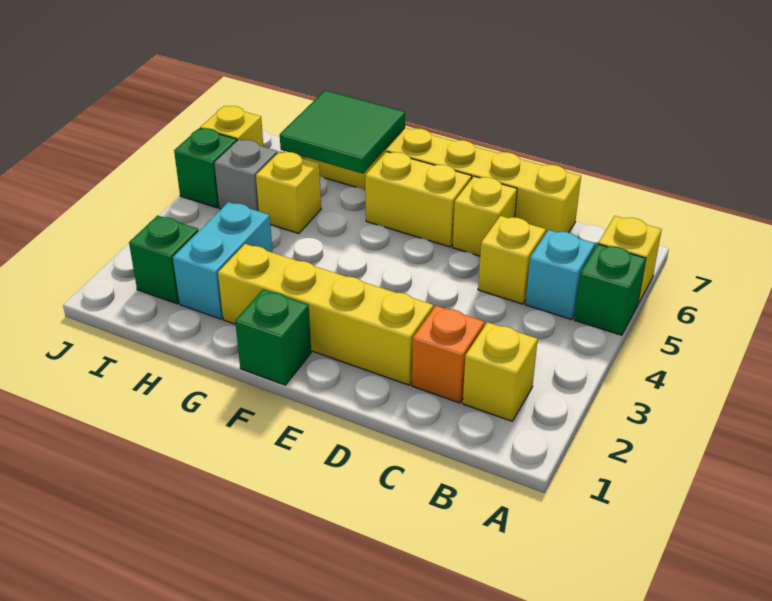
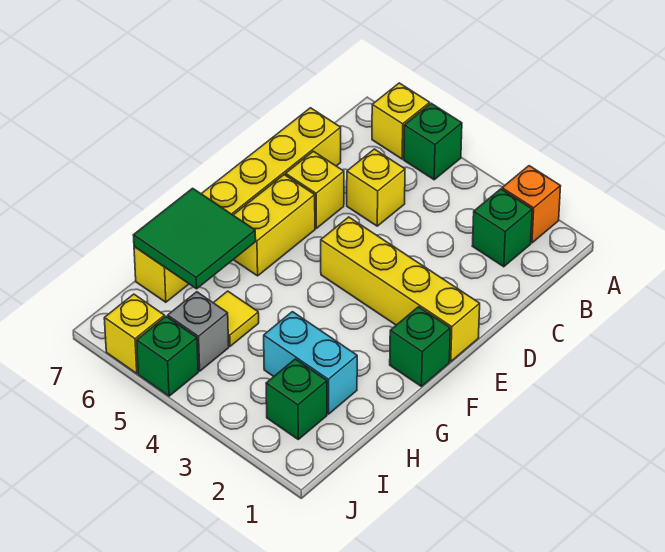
yellow brick B2 level 1 -> green brick B2 level 1
cyan brick B5 level 1 -> none
orange brick C2 level 1 -> orange brick A2 level 1
yellow brick D2:G2 level 1 -> yellow brick E1:E4 level 1
yellow brick H5 level 1 -> yellow tile H5 level 1

